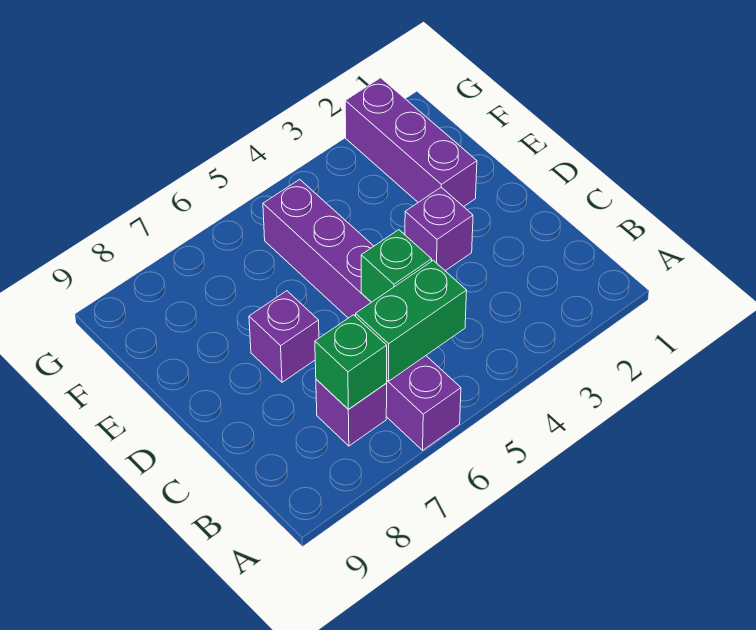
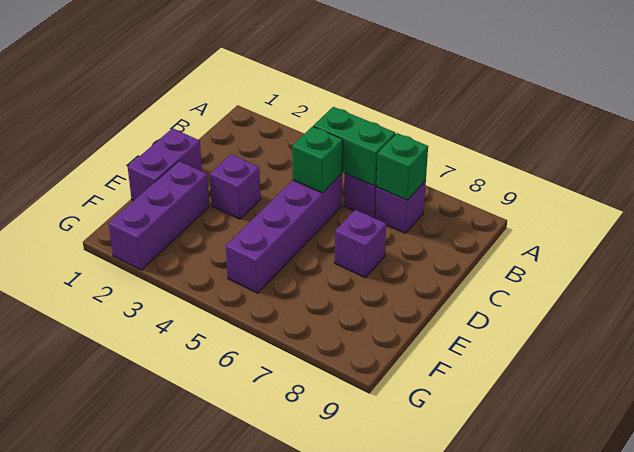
none -> purple brick D1:E1 level 1

